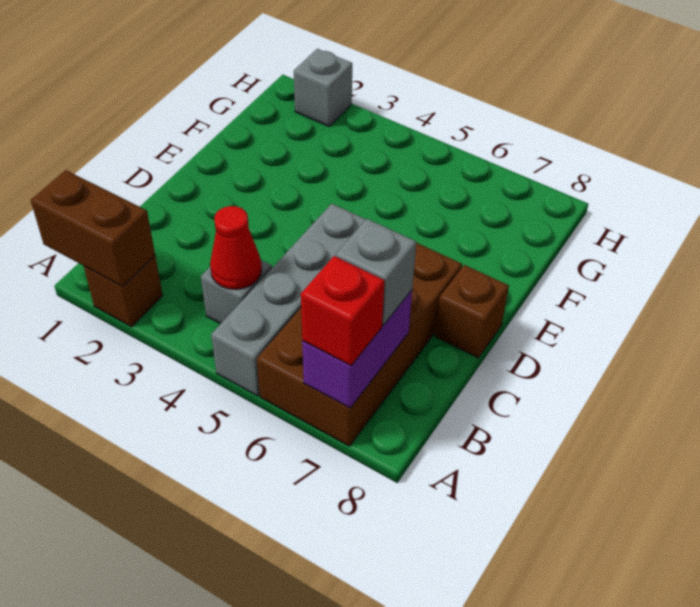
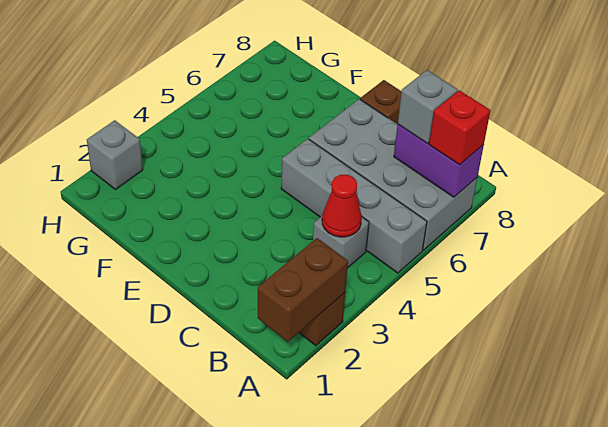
brown brick A6:D7 level 1 -> grey brick A6:D7 level 1

